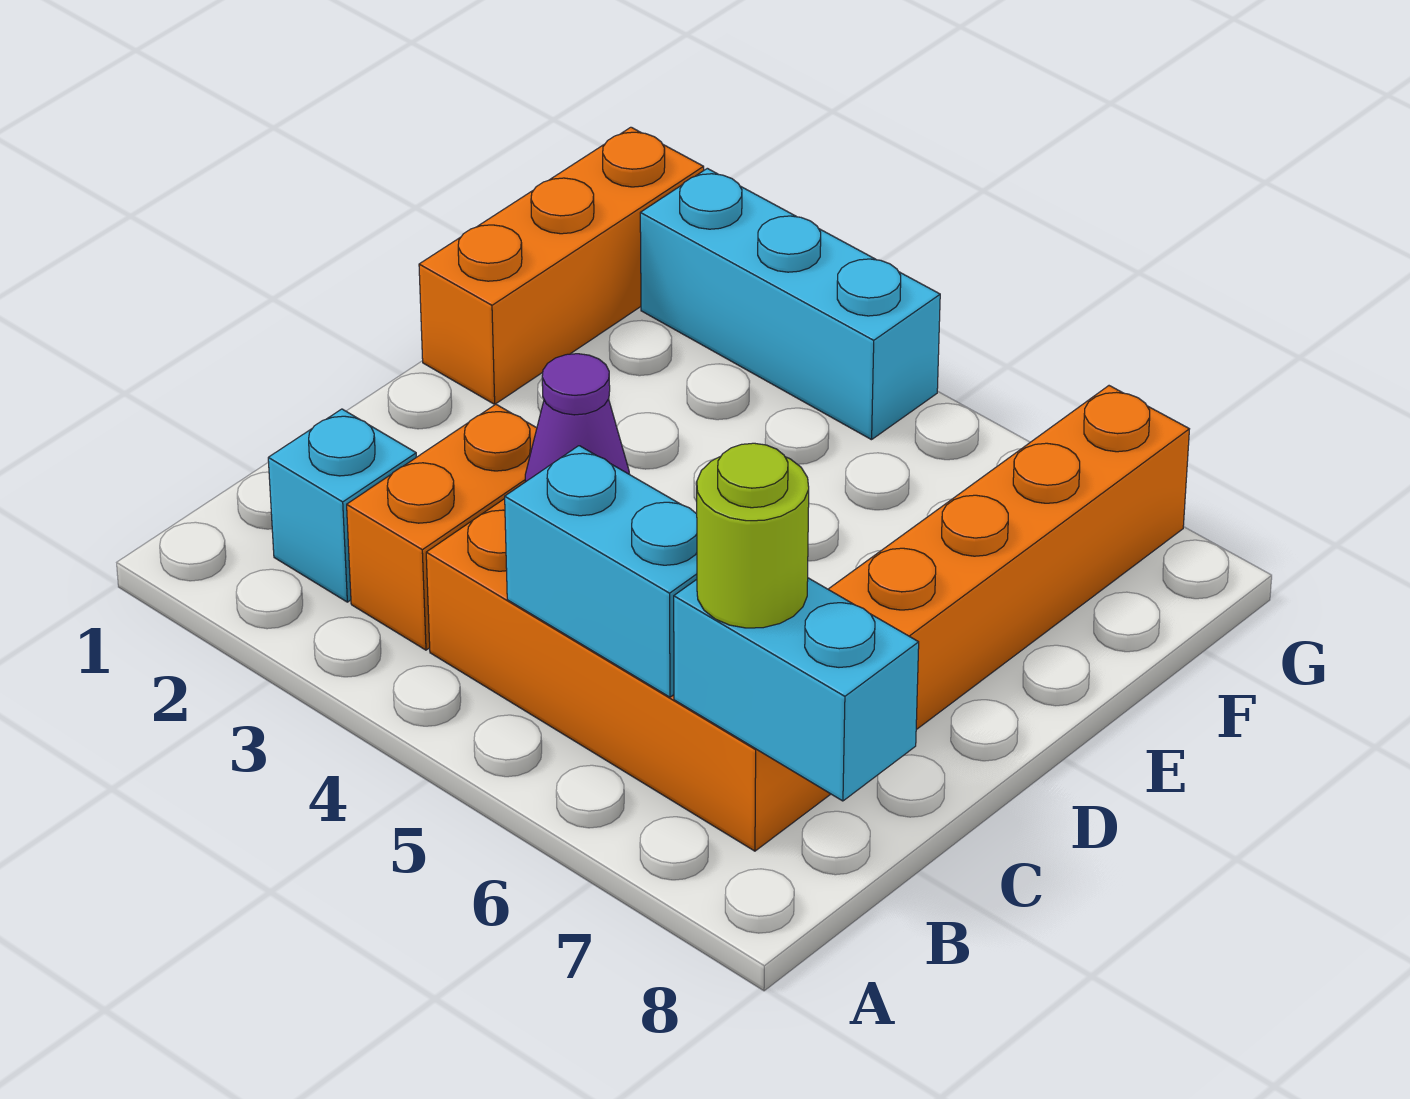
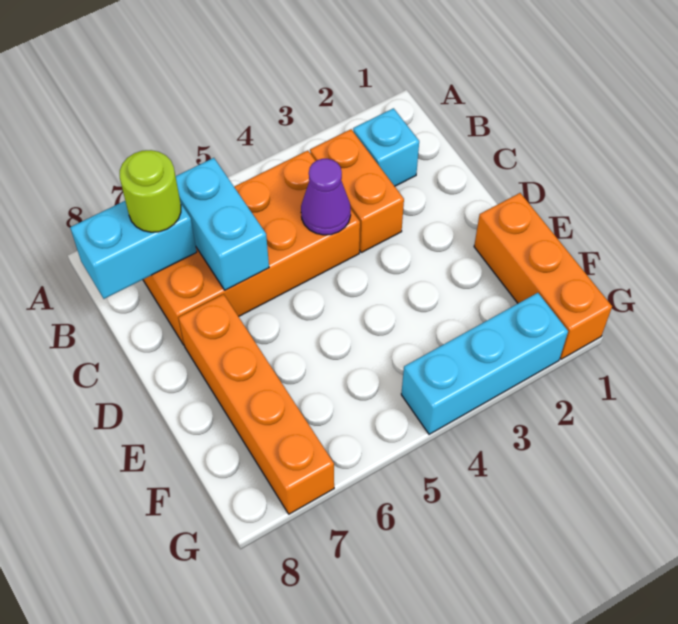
cyan brick B5:B6 level 2 -> cyan brick B6:C6 level 2

